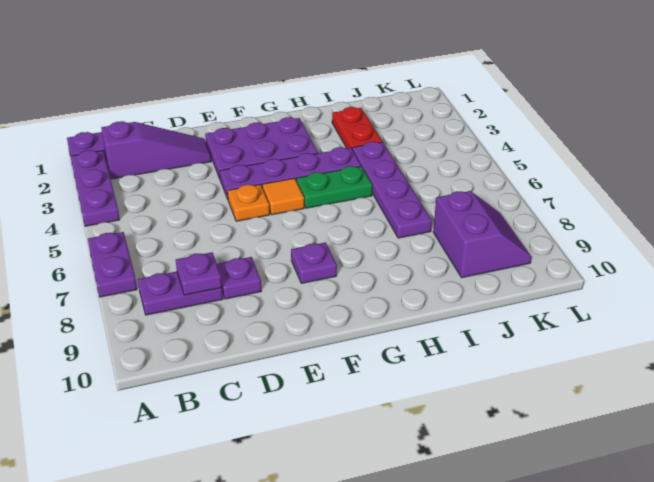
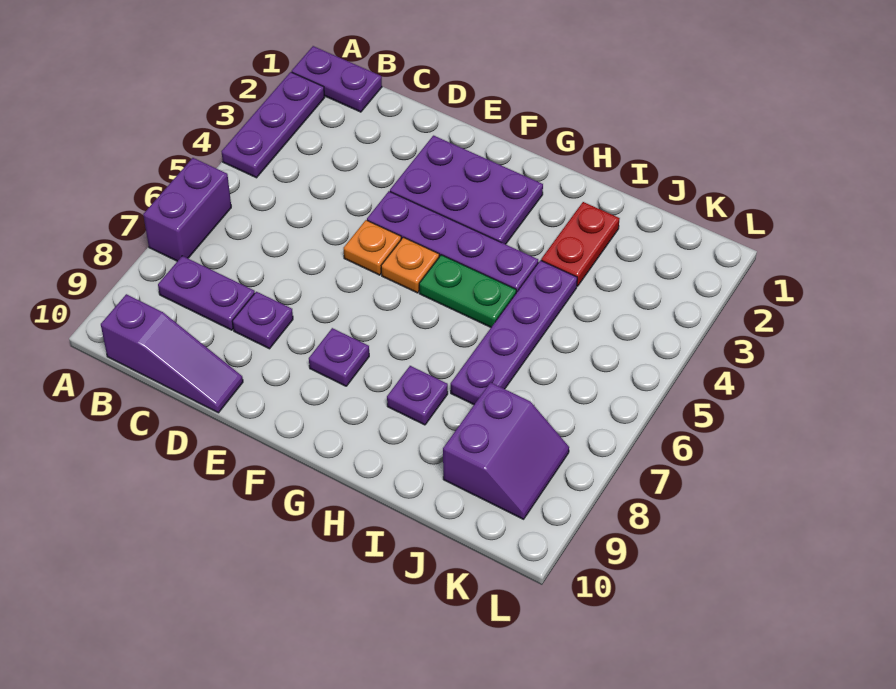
purple plate A6:A7 level 1 -> purple brick A6:A7 level 1
purple slope B2:D2 level 1 top B -> purple slope B10:D10 level 1 top B
purple plate C8 level 2 -> purple plate H8 level 1
orange tile F5 level 1 -> orange plate F5 level 1

